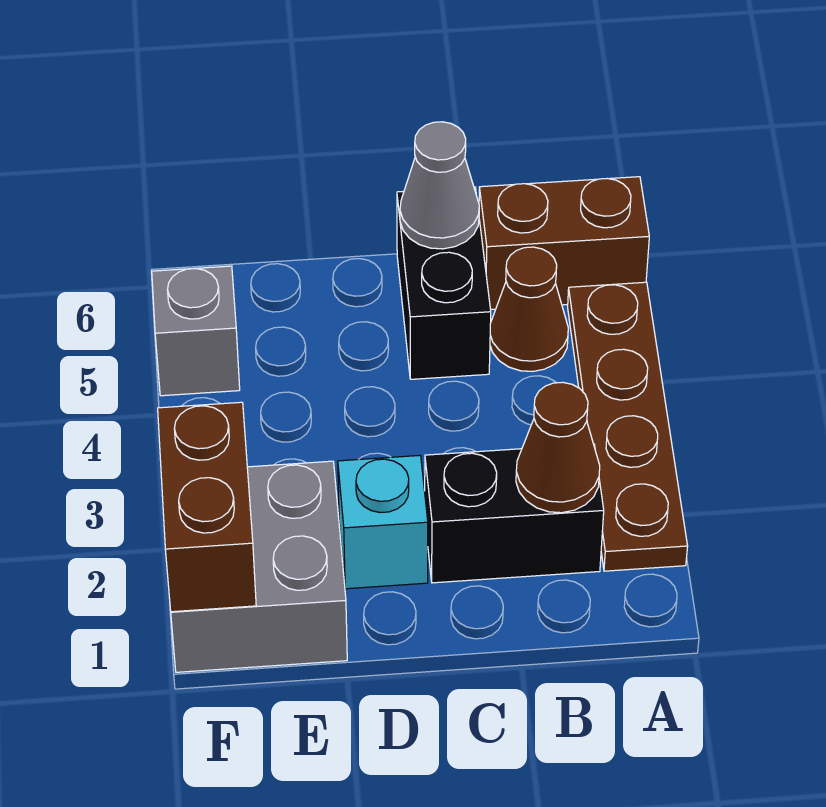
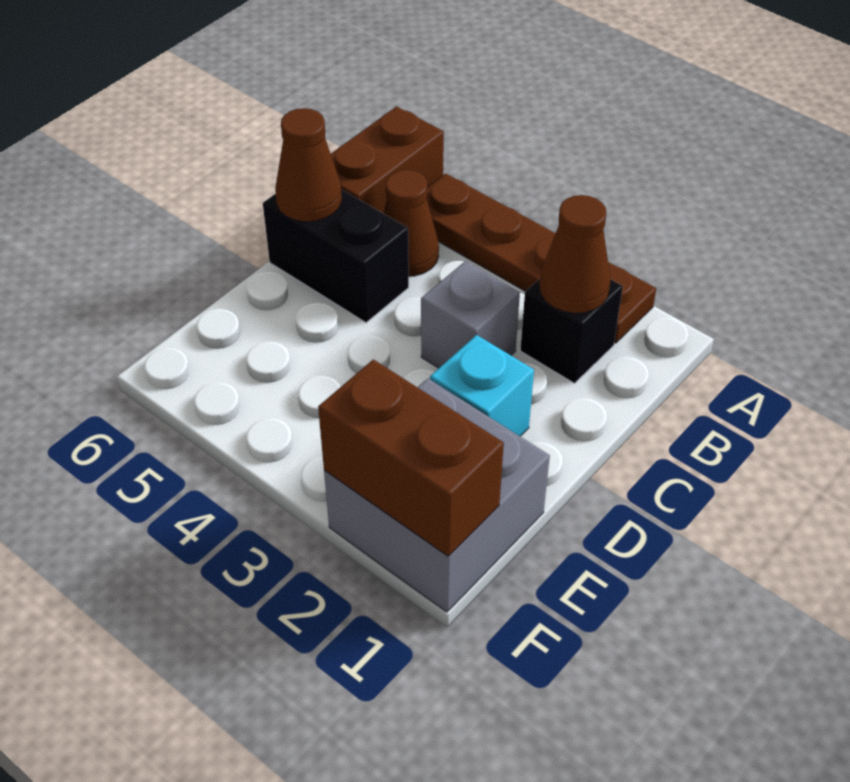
black brick B2:C2 level 1 -> black brick B2 level 1
grey cone C6 level 2 -> brown cone C6 level 2
grey brick F5 level 1 -> grey brick C3 level 1

